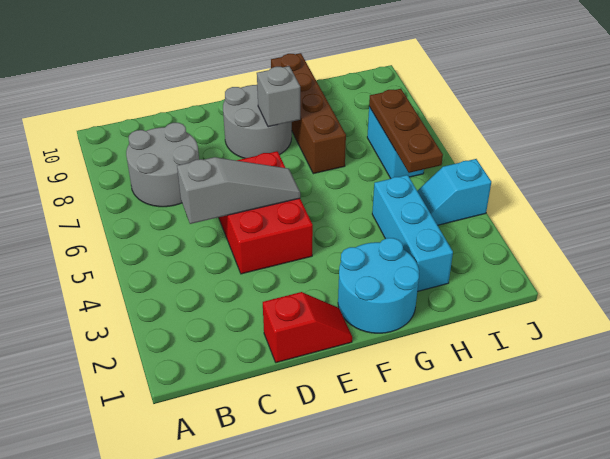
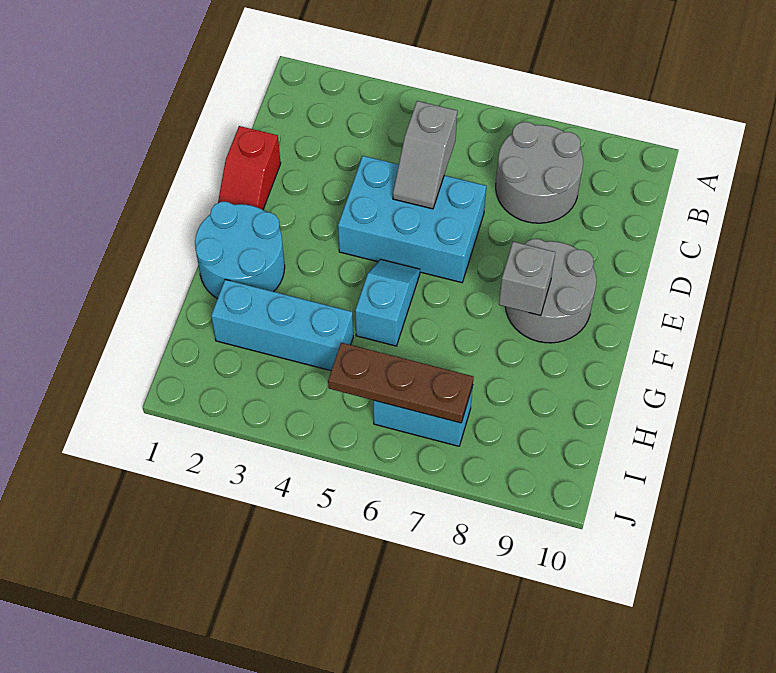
grey slope C5:E5 level 2 top C -> grey slope C5:D5 level 2 top C
red brick D4:E6 level 1 -> cyan brick D4:E6 level 1
brown brick G7:G10 level 1 -> none
cyan slope I4:J4 level 1 top J -> cyan slope F5:G5 level 1 top G

